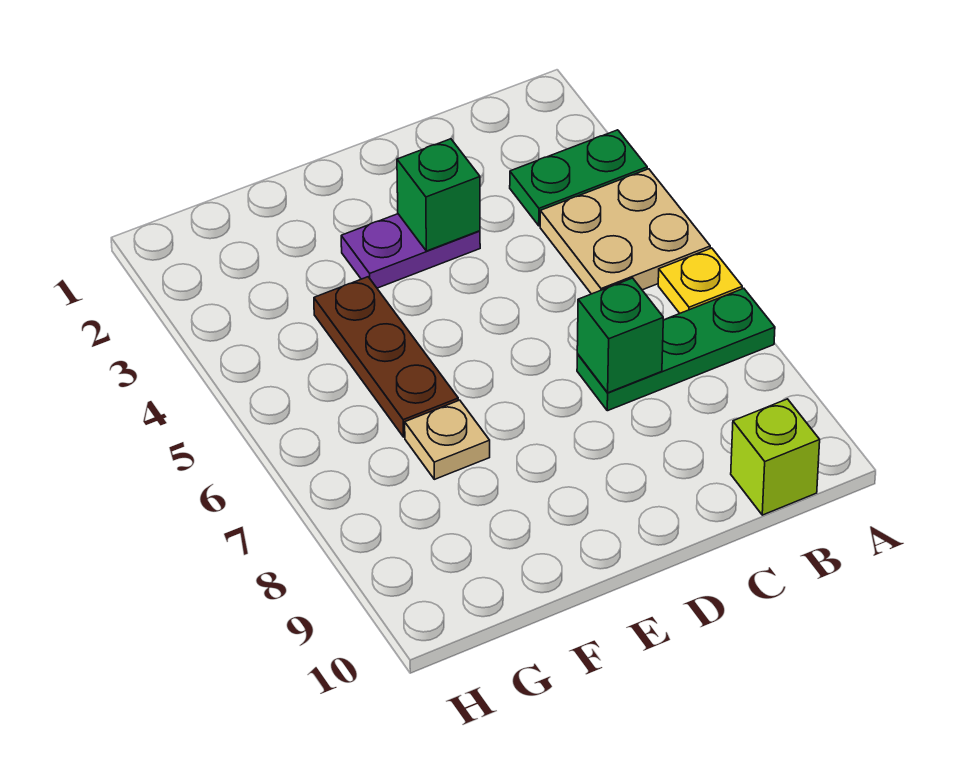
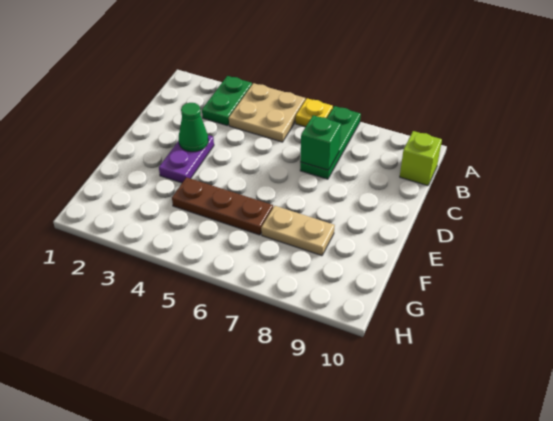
green brick D3 level 2 -> green cone D3 level 2
tan plate F7 level 1 -> tan plate F7:F8 level 1

